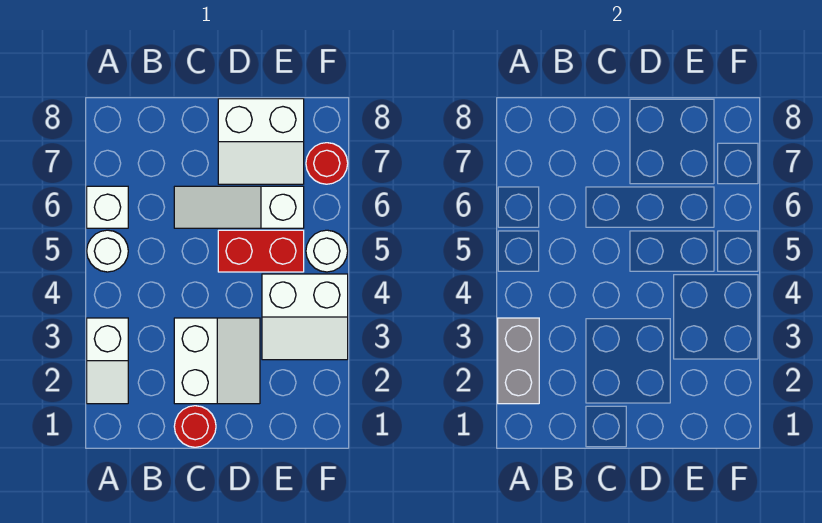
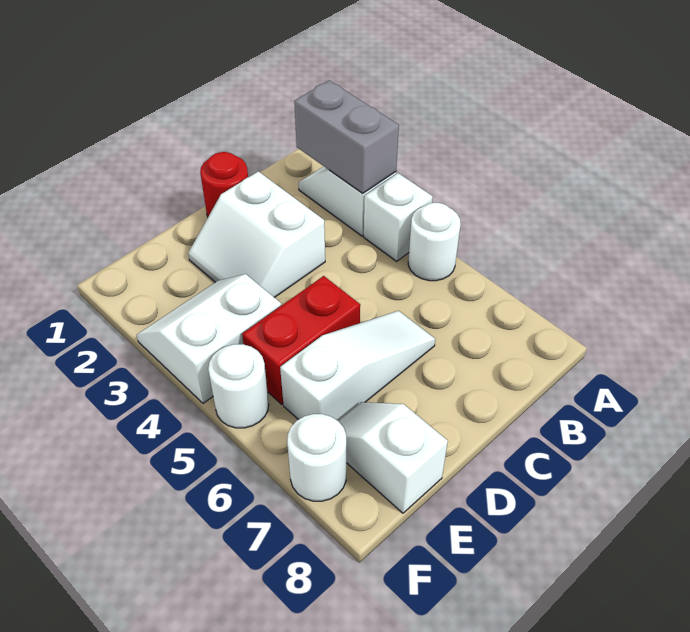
white brick A6 level 1 -> white brick A4 level 1
white slope D7:E8 level 1 top 8 -> white slope E7:E8 level 1 top 8
red round brick F7 level 1 -> white round brick F7 level 1

